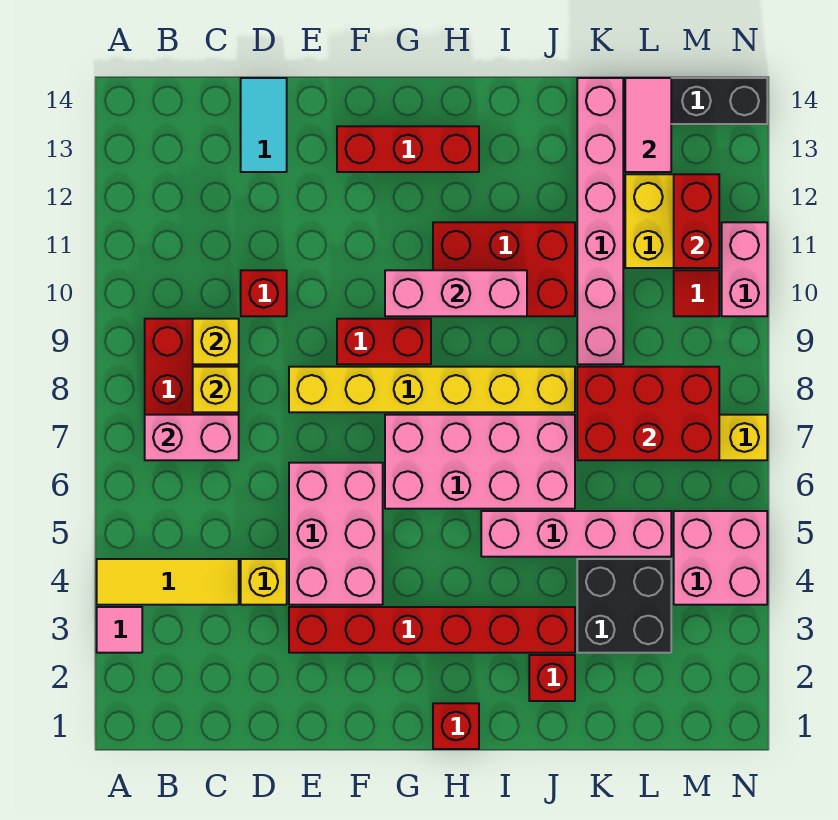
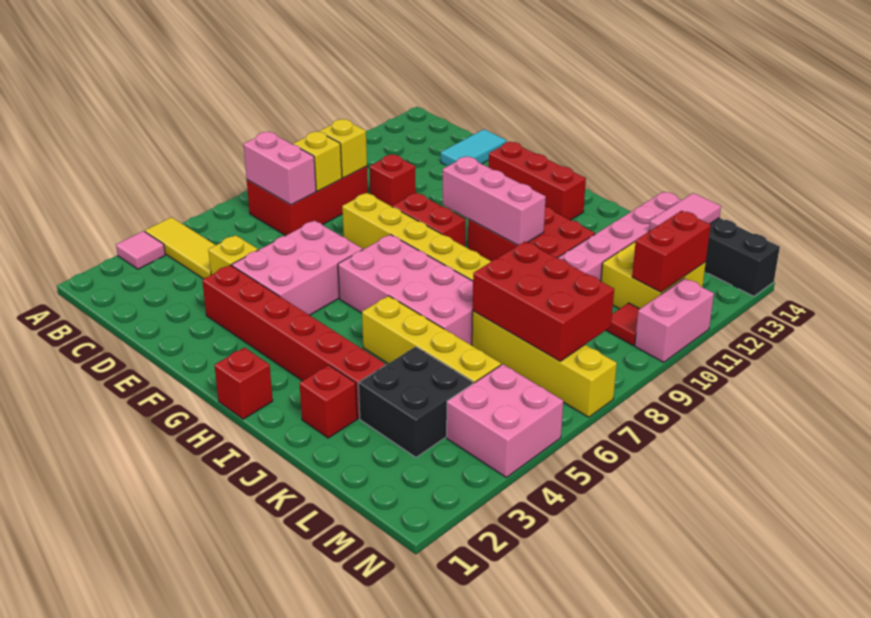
pink brick I5:L5 level 1 -> yellow brick I5:L5 level 1

